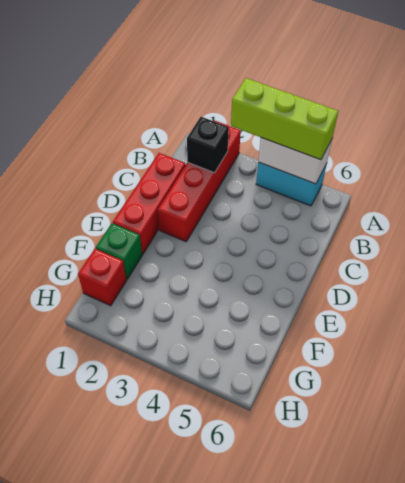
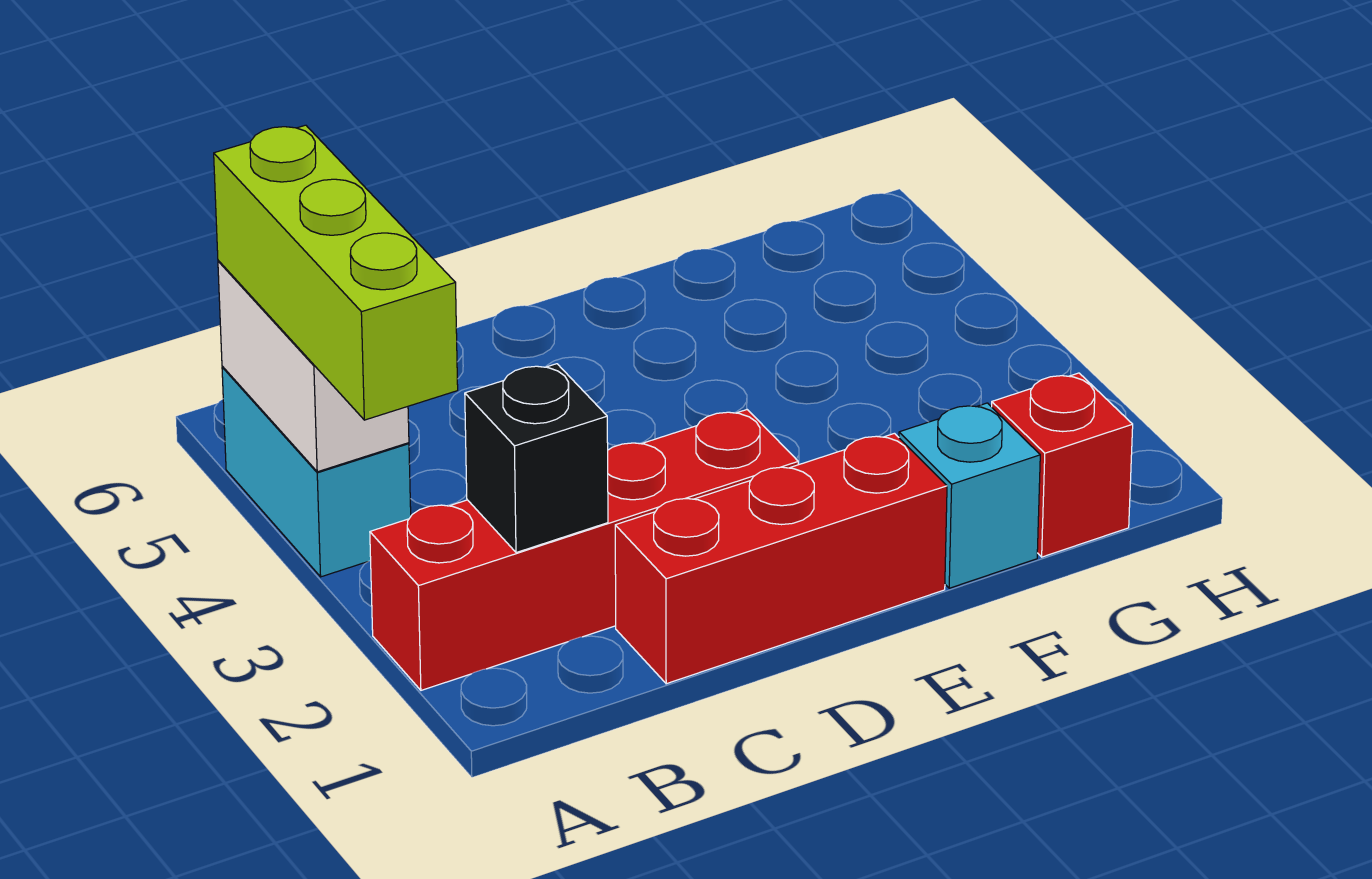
green brick F1 level 1 -> cyan brick F1 level 1

